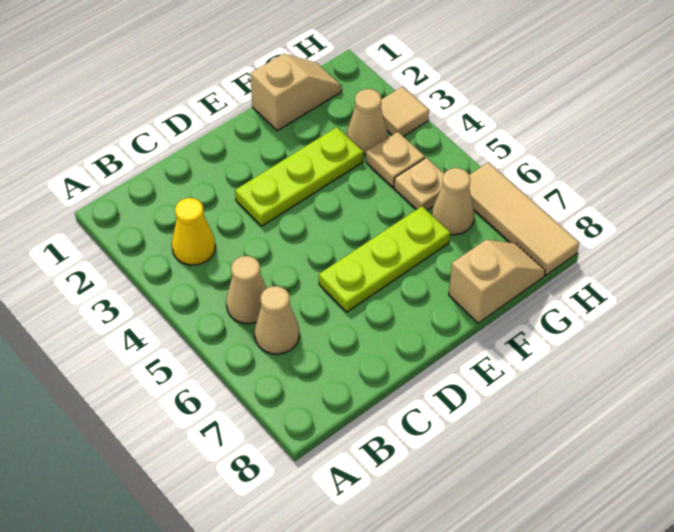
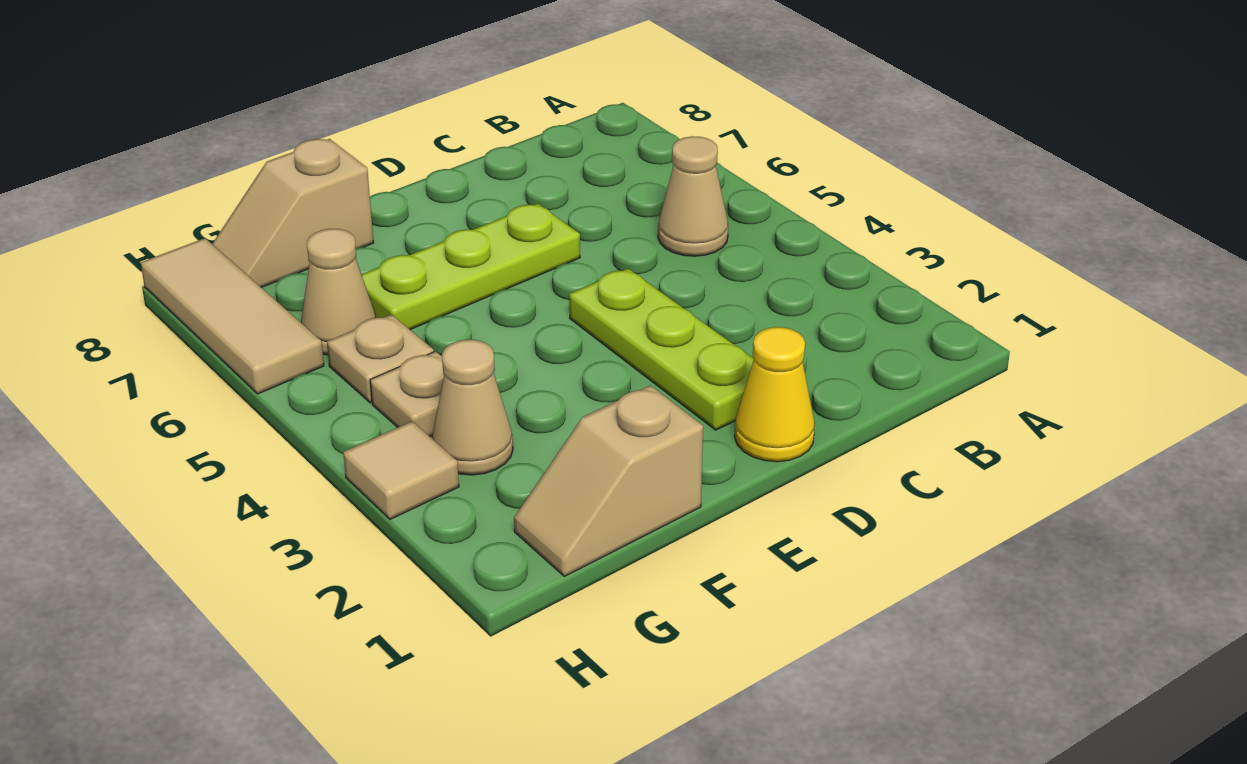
yellow cone B3 level 1 -> yellow cone D1 level 1
tan cone B6 level 1 -> none
lime plate D3:F3 level 1 -> lime plate D2:D4 level 1

